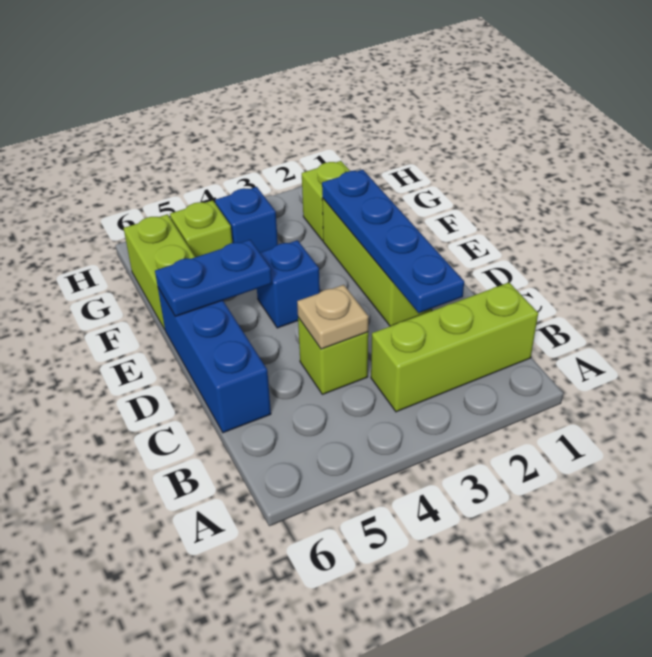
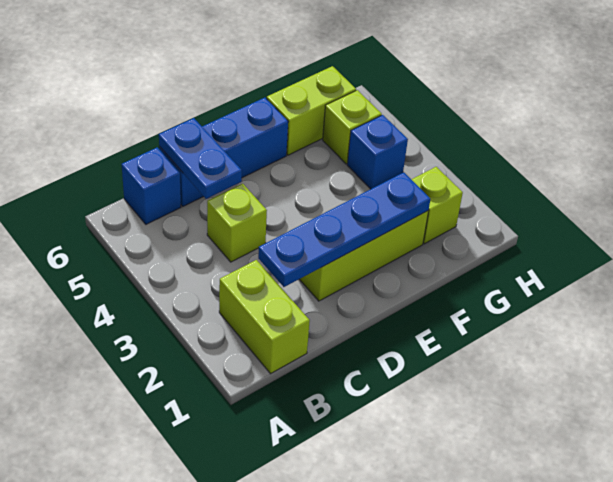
lime brick B1:B3 level 1 -> lime brick B1:B2 level 1
tan plate C4 level 2 -> none
blue brick E4 level 1 -> blue brick B6 level 1
blue plate E5:E6 level 2 -> blue plate C5:C6 level 2

